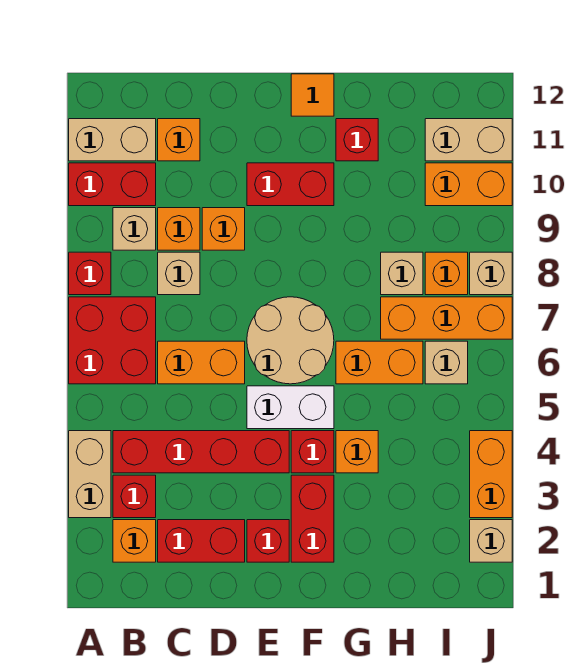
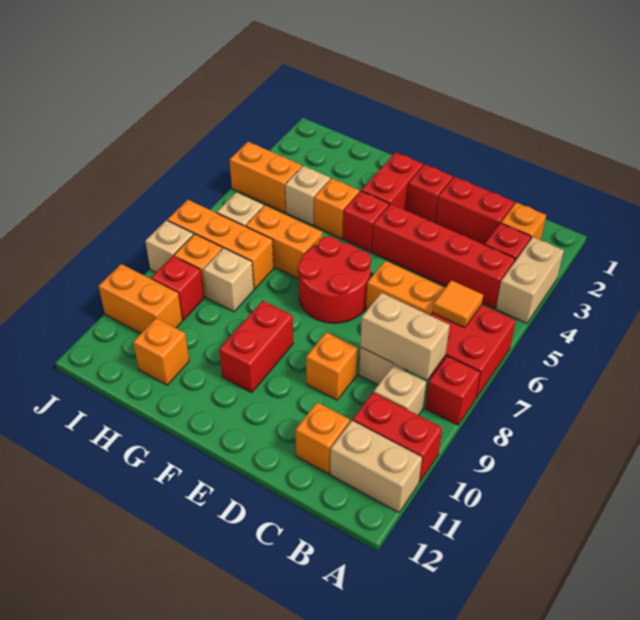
orange brick C9 level 1 -> orange brick H11 level 1
white brick E5:F5 level 1 -> none
tan round brick E6:F7 level 1 -> red round brick E6:F7 level 1
red brick E10:F10 level 1 -> red brick F9:F10 level 1
orange tile F12 level 1 -> orange tile B6 level 2
red brick G11 level 1 -> red brick I9 level 1
tan brick I11:J11 level 1 -> tan brick B8:C8 level 2
tan brick J2 level 1 -> tan brick H4 level 1
orange brick J3:J4 level 1 -> orange brick I4:J4 level 1

